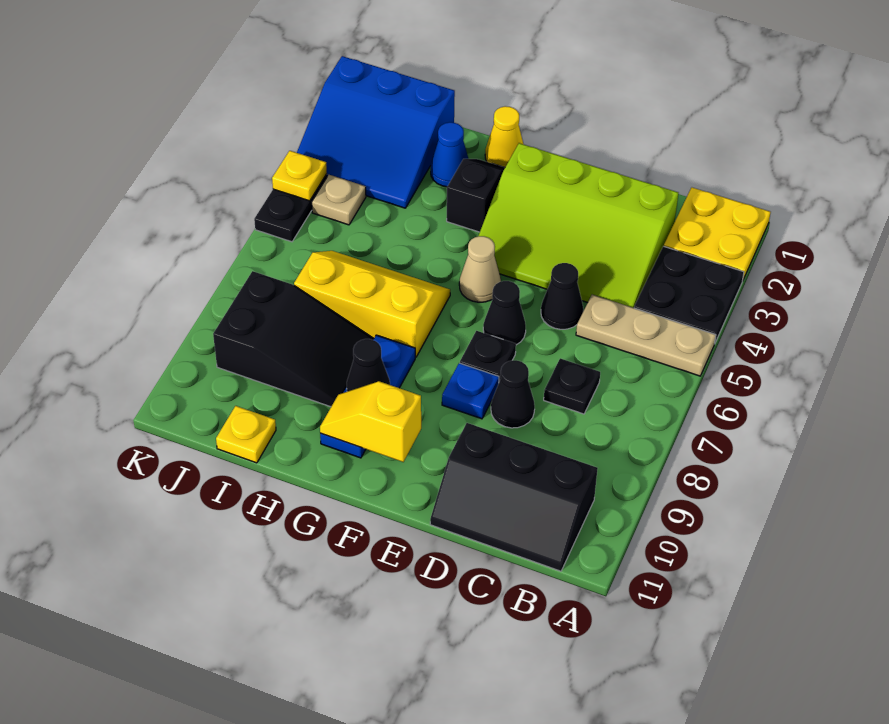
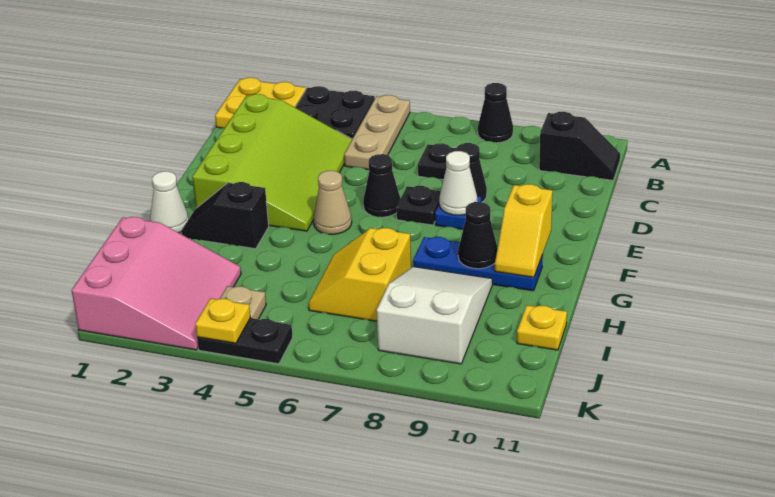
black slope B10:D11 level 1 top 10 -> black slope B10:B11 level 1 top 10
black cone D5 level 1 -> black cone A8 level 1
none -> white cone E8 level 2
yellow cone G1 level 1 -> white cone G1 level 1
yellow slope G6:I7 level 1 top 7 -> yellow slope H6:I7 level 1 top 7
blue cone H2 level 1 -> none
black slope H8:J9 level 1 top J -> white slope H8:J9 level 1 top J
blue slope I1:K3 level 1 top 1 -> pink slope I1:K3 level 1 top 1

